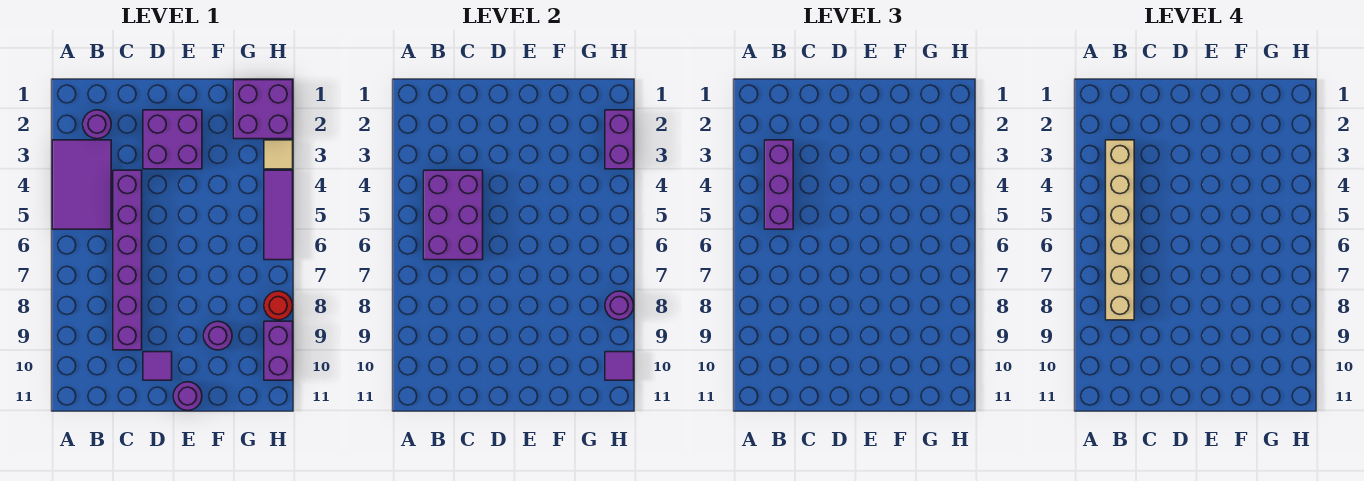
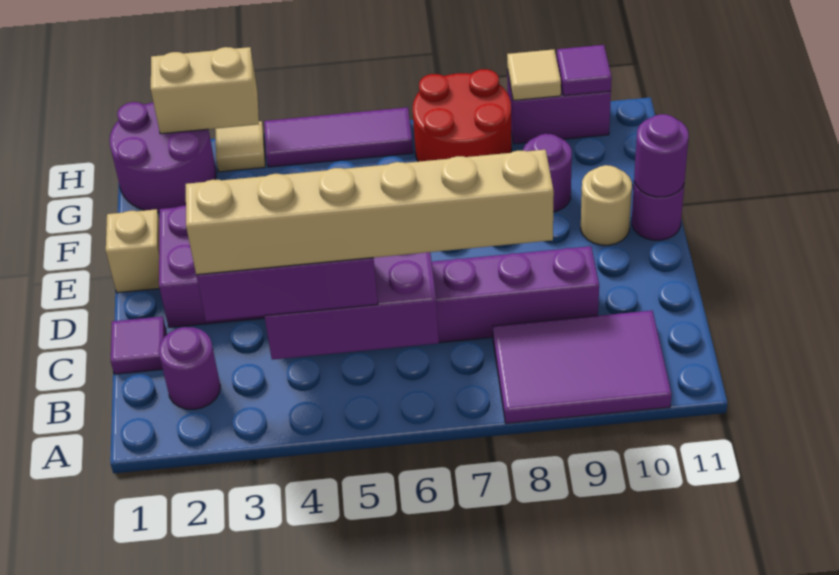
purple tile A3:B5 level 1 -> purple tile A8:B10 level 1
purple tile D10 level 1 -> purple tile C1 level 1
none -> tan brick E1 level 1
none -> tan round brick E10 level 1
purple brick G1:H2 level 1 -> purple round brick G1:H2 level 1
purple brick H2:H3 level 2 -> tan brick H2:H3 level 2
red round brick H8 level 1 -> red round brick G7:H8 level 1
purple round brick H8 level 2 -> purple round brick E11 level 2
none -> tan tile H9 level 2

